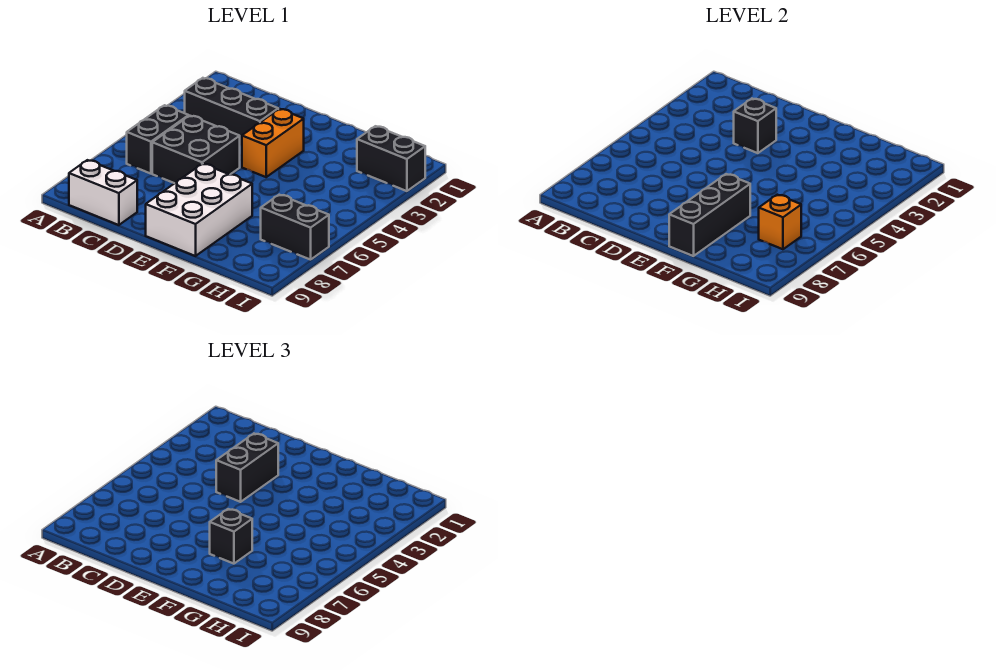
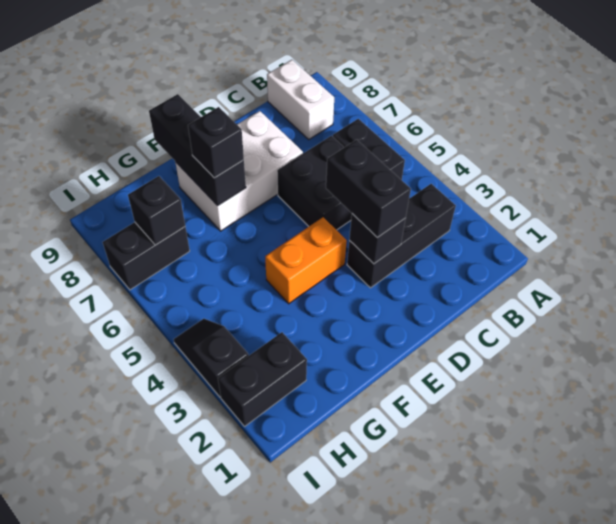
white brick B9:C9 level 1 -> white brick B8:B9 level 1
orange brick E3:E4 level 1 -> orange brick E4:F4 level 1
white brick E7:F9 level 1 -> white brick D7:F8 level 1
orange brick H7 level 2 -> black brick H7 level 2
none -> black slope I3:I4 level 1 top 3

